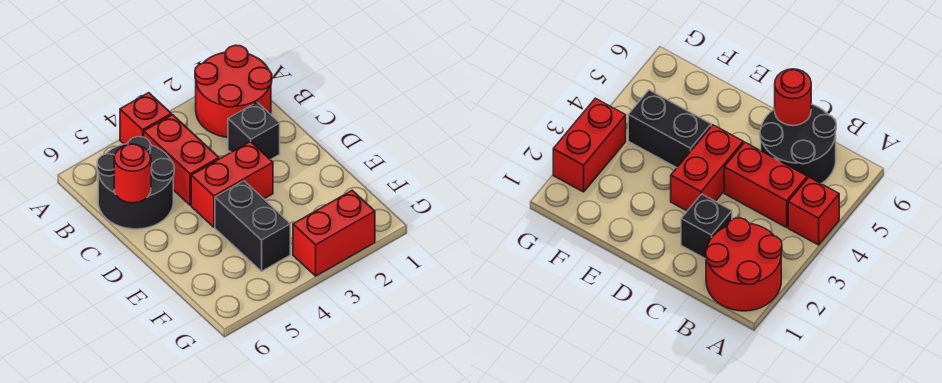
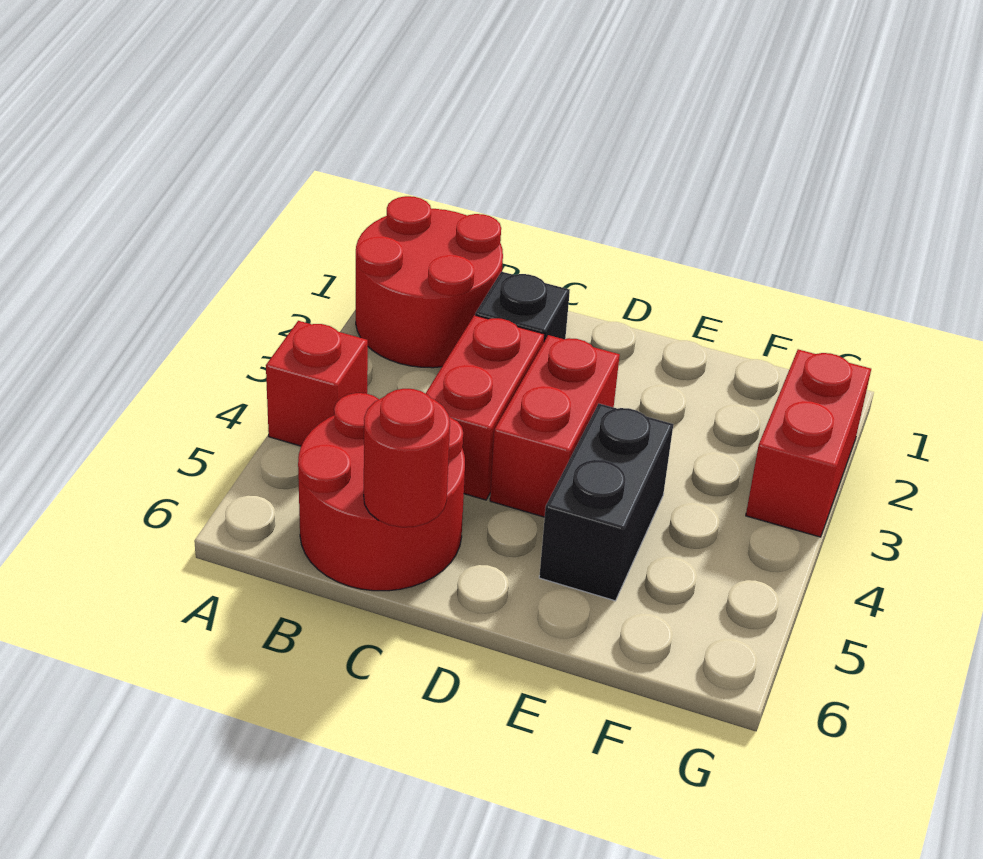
red brick B4:C4 level 1 -> red brick C3:C4 level 1
black round brick B5:C6 level 1 -> red round brick B5:C6 level 1
black brick E4:F4 level 1 -> black brick E4:E5 level 1

